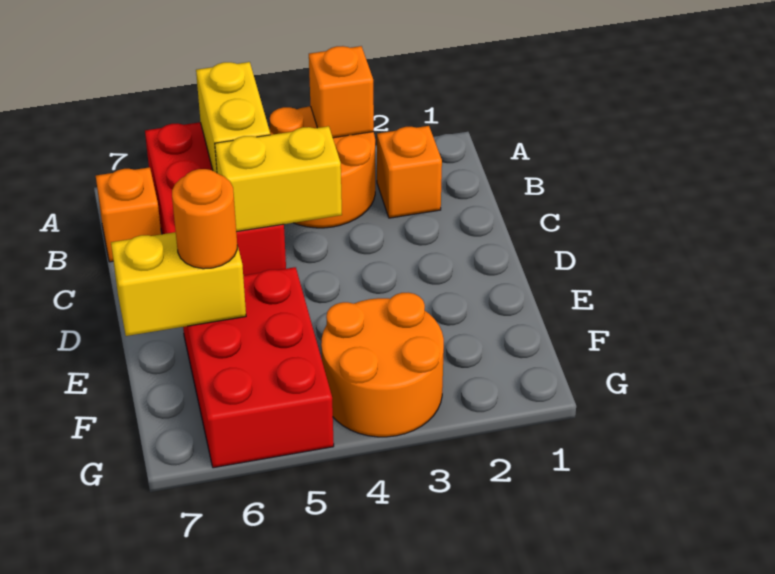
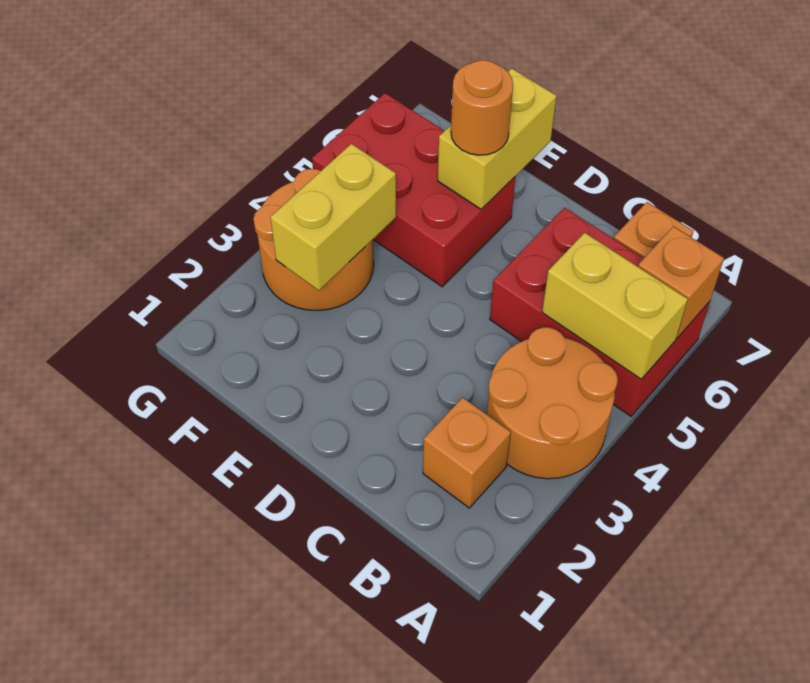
orange brick A3 level 2 -> orange brick A6 level 2
yellow brick C4:C5 level 2 -> yellow brick F3:F4 level 2

